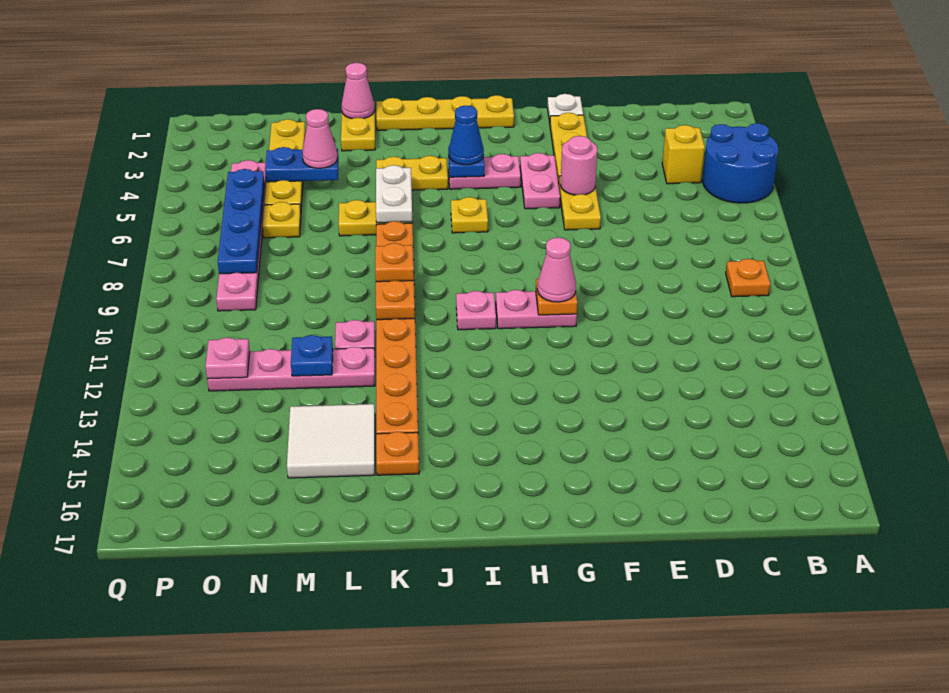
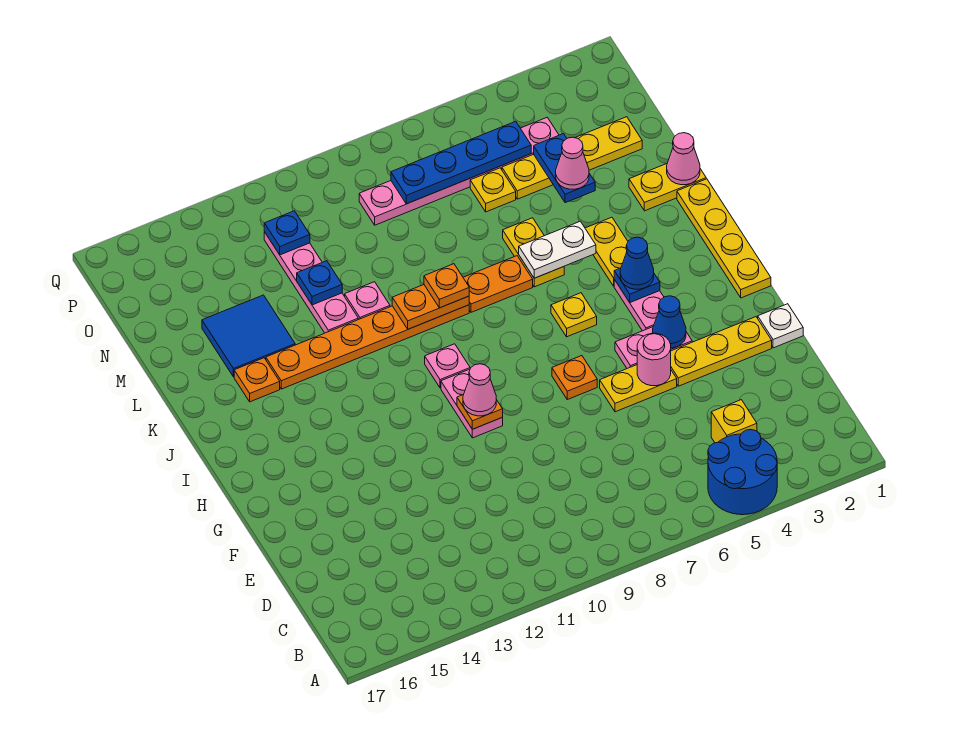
orange plate B9 level 1 -> orange plate G7 level 1
none -> blue cone G4 level 2
white tile L14:M15 level 1 -> blue tile L14:M15 level 1
pink plate O12 level 2 -> blue plate O12 level 2

